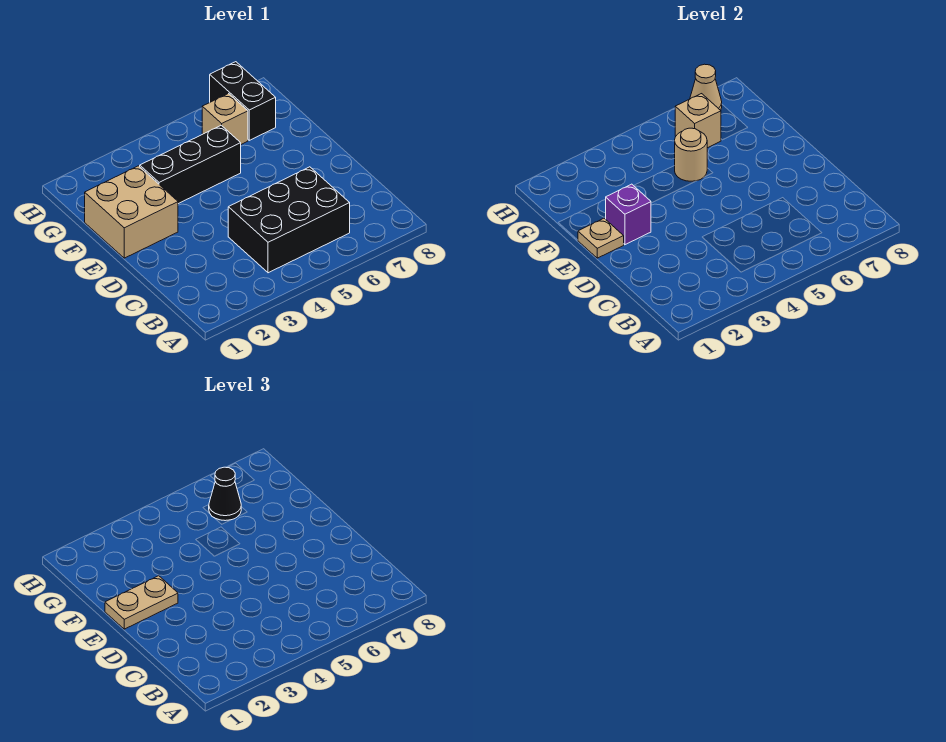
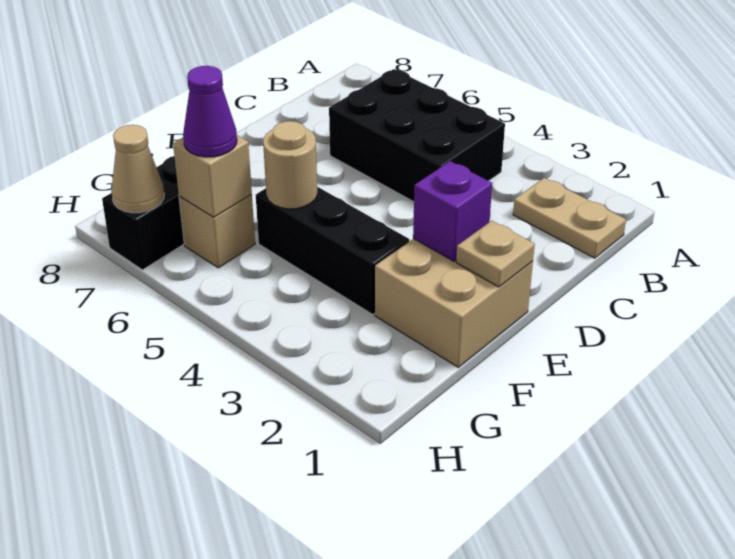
tan plate E1:E2 level 3 -> tan plate B1:B2 level 1
black cone G6 level 3 -> purple cone G6 level 3

